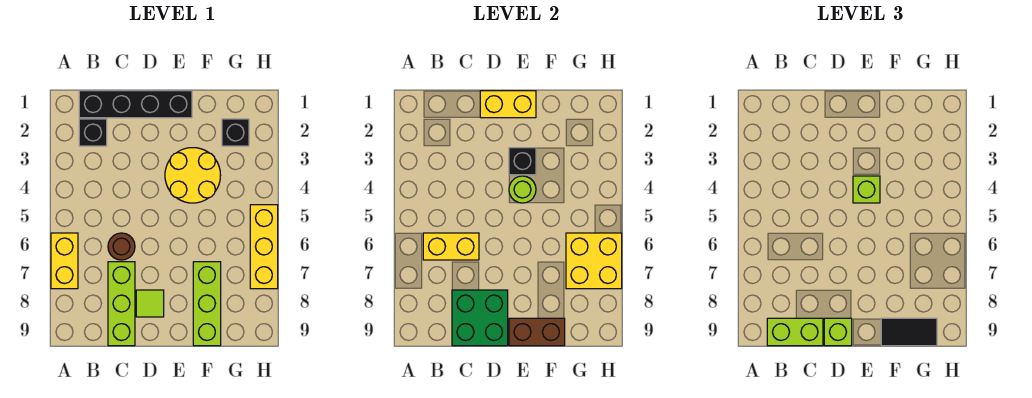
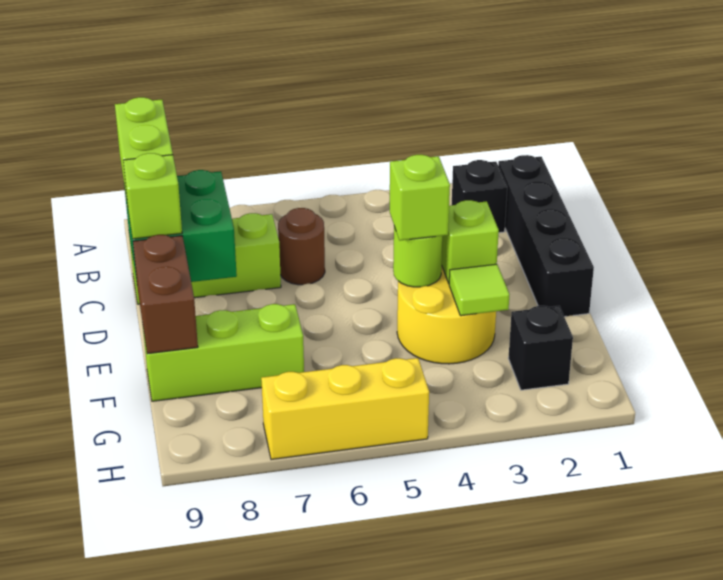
yellow brick A6:A7 level 1 -> none
yellow brick B6:C6 level 2 -> none
yellow brick D1:E1 level 2 -> none
lime tile D8 level 1 -> lime tile F3 level 2
black brick E3 level 2 -> lime brick E3 level 2
black tile F9:G9 level 3 -> none
yellow brick G6:H7 level 2 -> none

